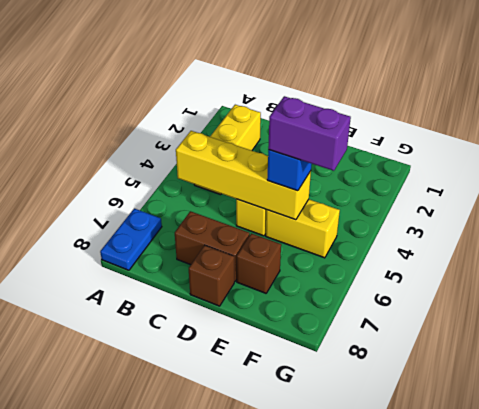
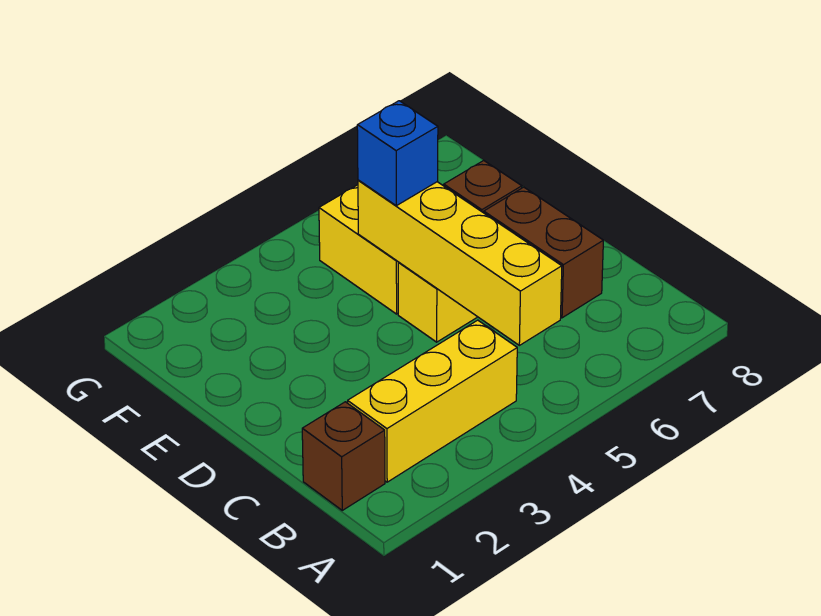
blue plate A7:A8 level 1 -> none
brown brick D8 level 1 -> brown brick B1 level 1
purple brick E5:F5 level 4 -> none

